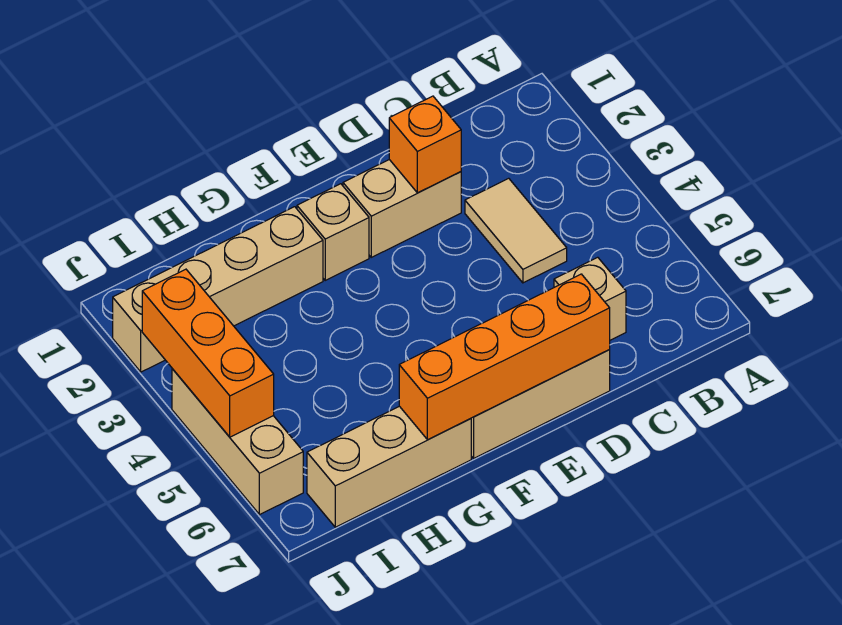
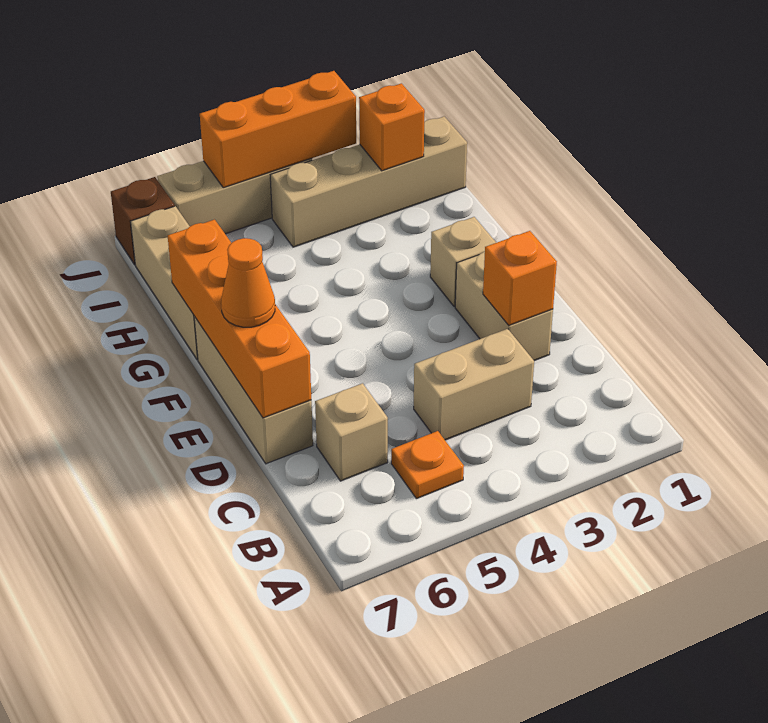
none -> orange plate B5 level 1
tan tile C3:C4 level 1 -> tan brick C3:C4 level 1
none -> orange cone E7 level 3
tan brick G2:J2 level 1 -> tan brick I1:I4 level 1
none -> orange brick I2 level 2
none -> brown brick J7 level 1

